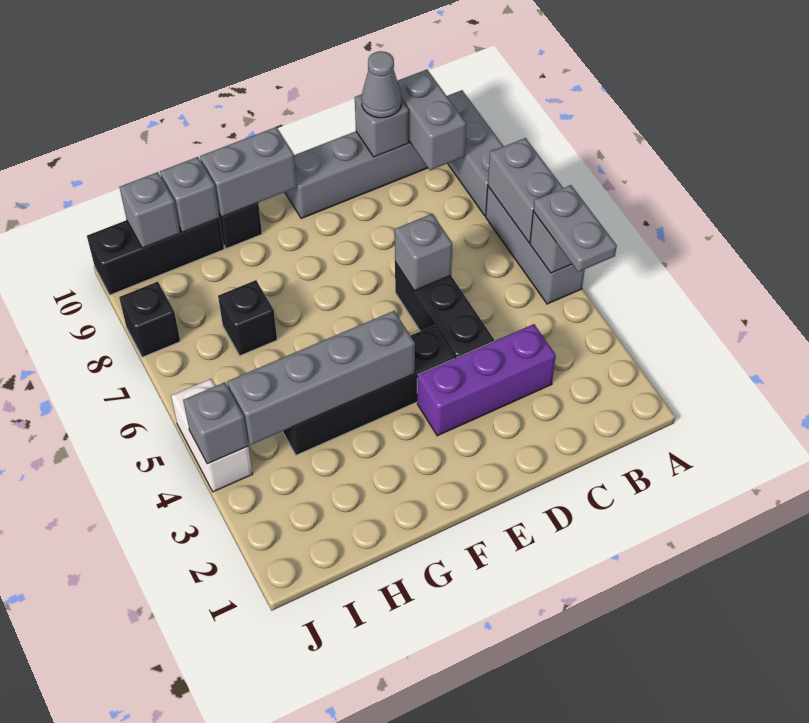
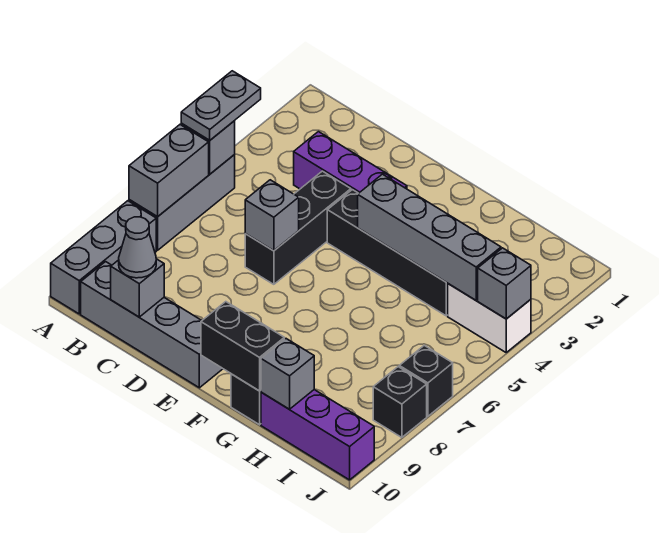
grey brick B9:B10 level 2 -> none
grey brick F10:G10 level 2 -> black brick F10:G10 level 2
black brick H7 level 1 -> black brick J7 level 1
black brick H10:J10 level 1 -> purple brick H10:J10 level 1
grey brick I10 level 2 -> none
white brick J4:J5 level 1 -> white brick I4:J4 level 1

